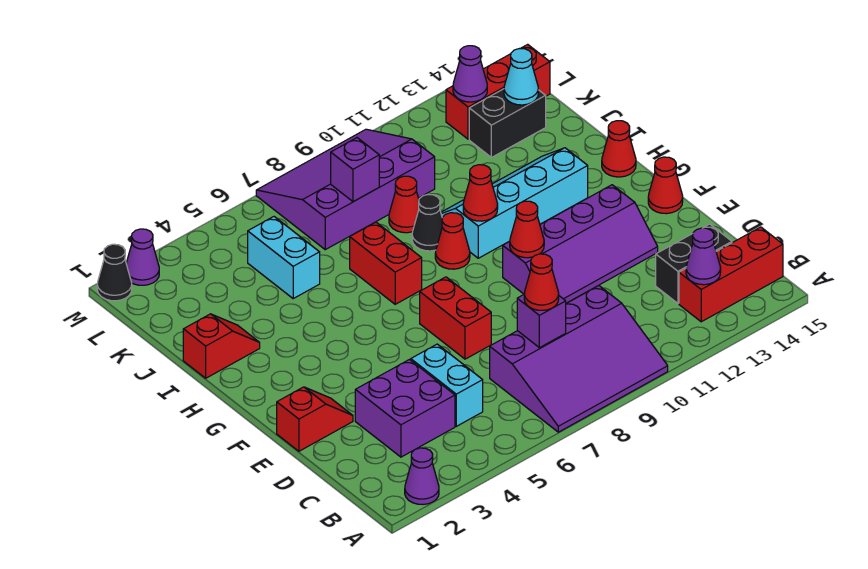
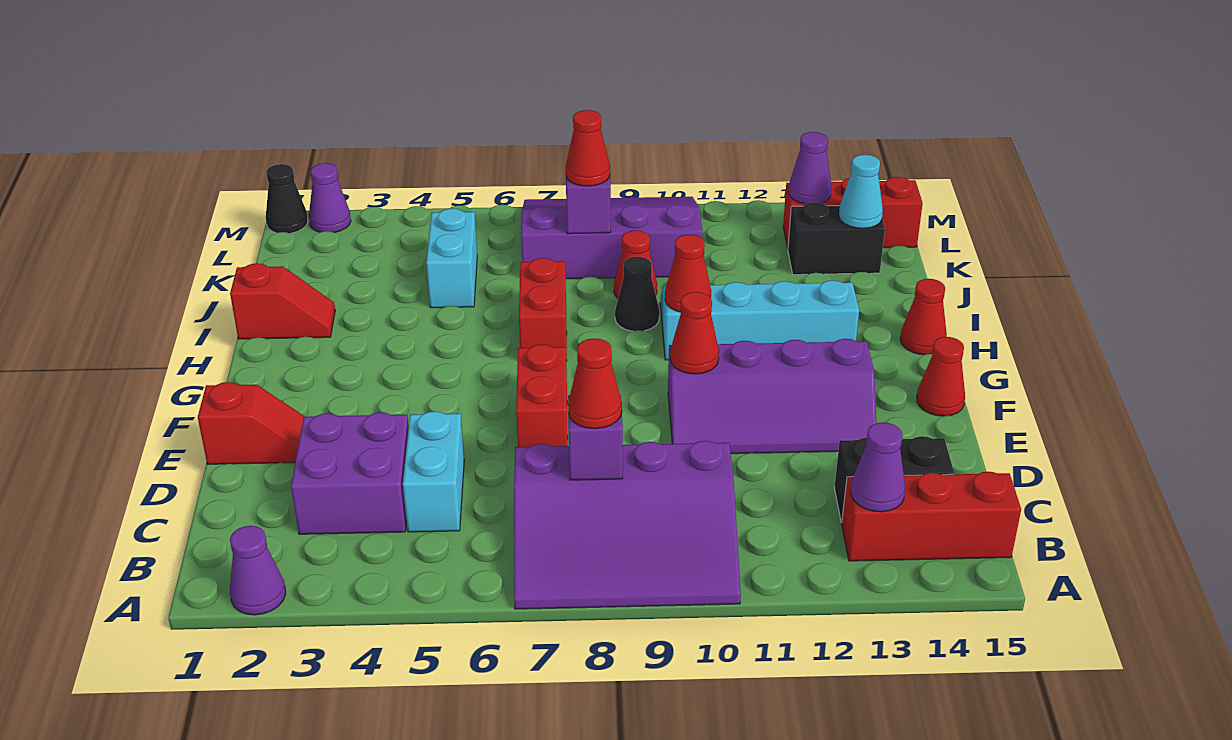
red cone H9 level 1 -> red cone K8 level 3

